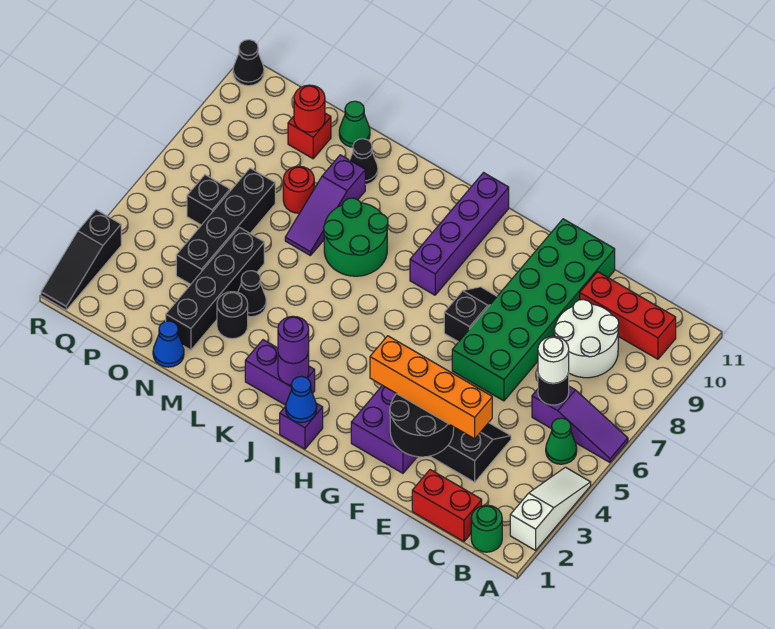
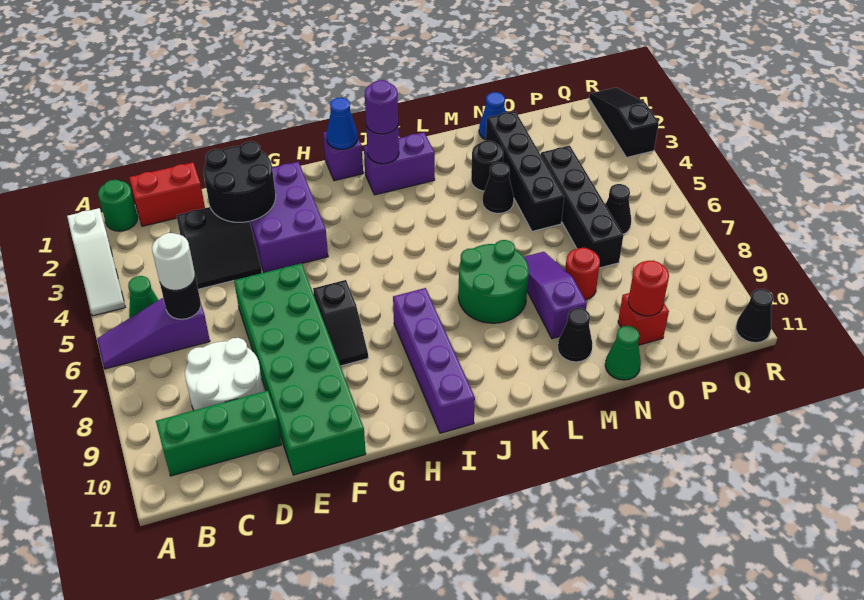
red brick B10:D10 level 1 -> green brick B10:D10 level 1
orange brick D3:G3 level 3 -> none
black brick P6 level 1 -> black cone P6 level 1

